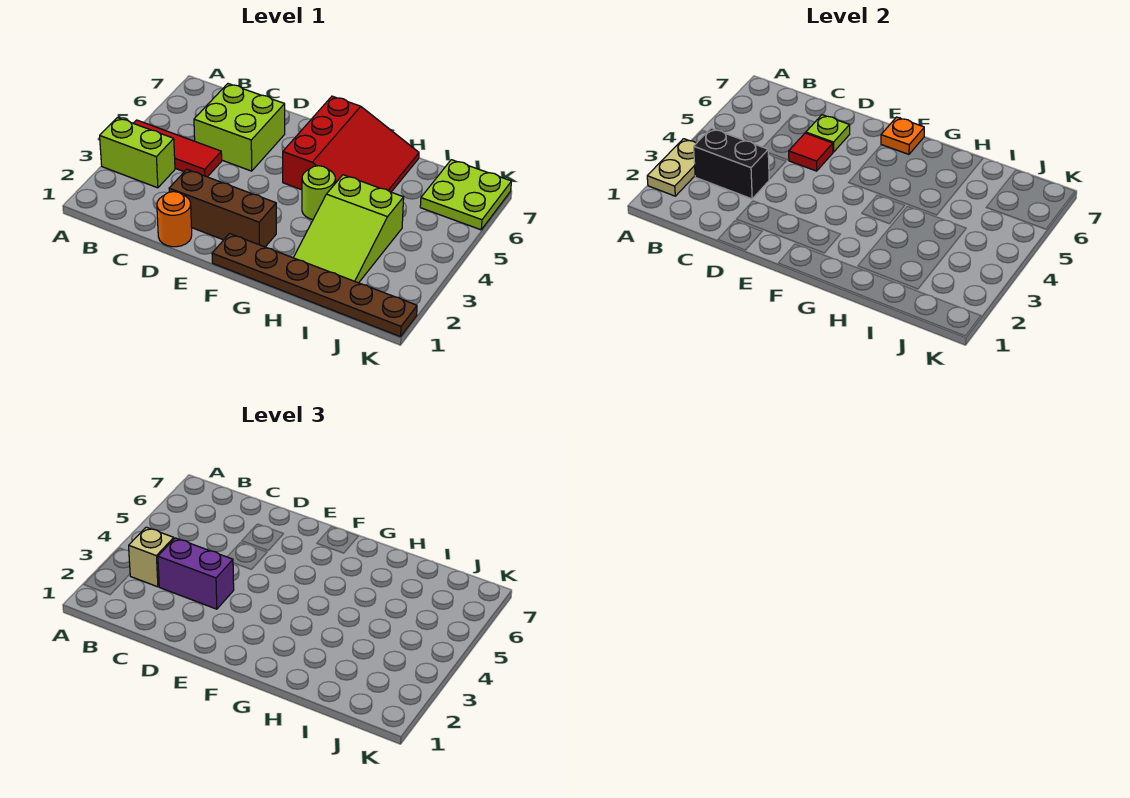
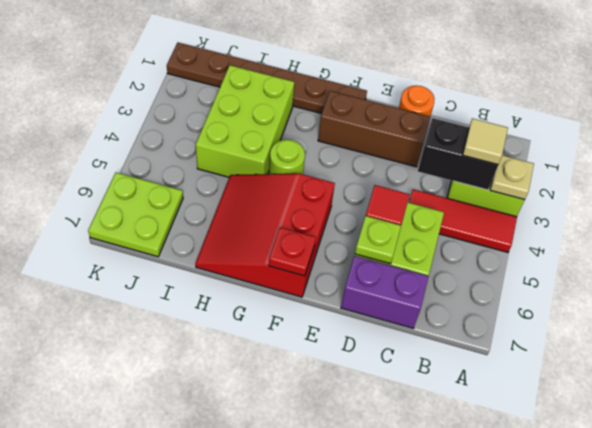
tan plate A2:A3 level 2 -> tan plate A3 level 2
tan brick B3 level 3 -> tan tile B3 level 3
purple brick C3:D3 level 3 -> purple brick C7:D7 level 1
orange plate F7 level 2 -> red plate F7 level 2
lime slope H2:I4 level 1 top 4 -> lime brick H2:I4 level 1

